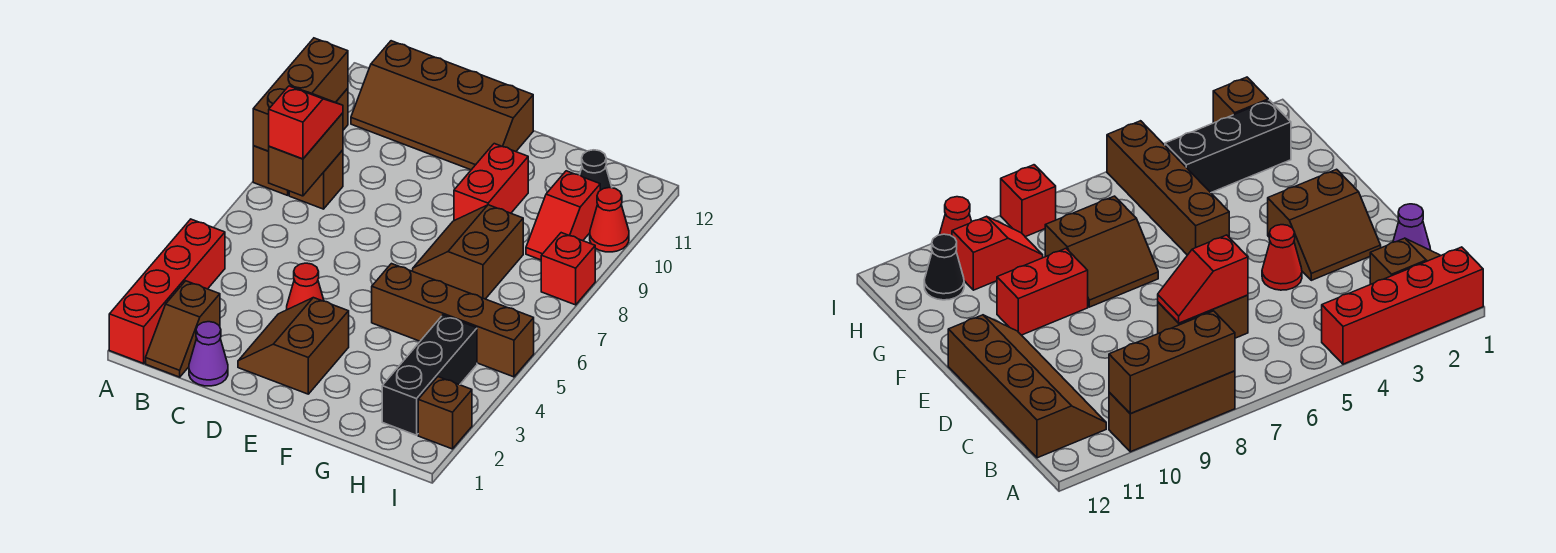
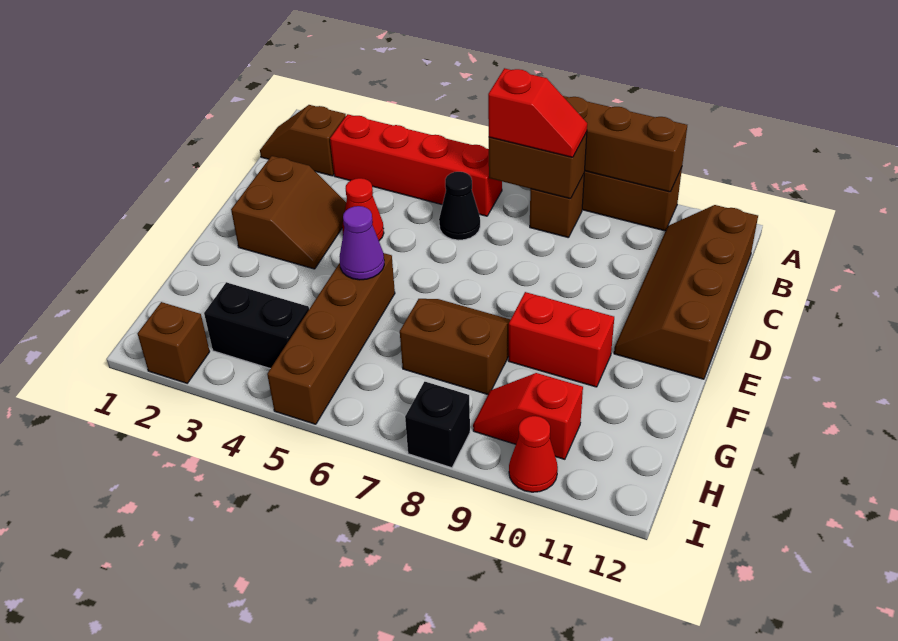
red brick A1:A4 level 1 -> red brick B3:B6 level 1
purple cone C1 level 1 -> purple cone F5 level 2
brown slope D2:E3 level 1 top E -> brown slope D2:E3 level 1 top 2
black brick H2:H4 level 1 -> black brick H3:H4 level 1
black cone H11 level 1 -> black cone C6 level 1
red brick I8 level 1 -> black brick I8 level 1

